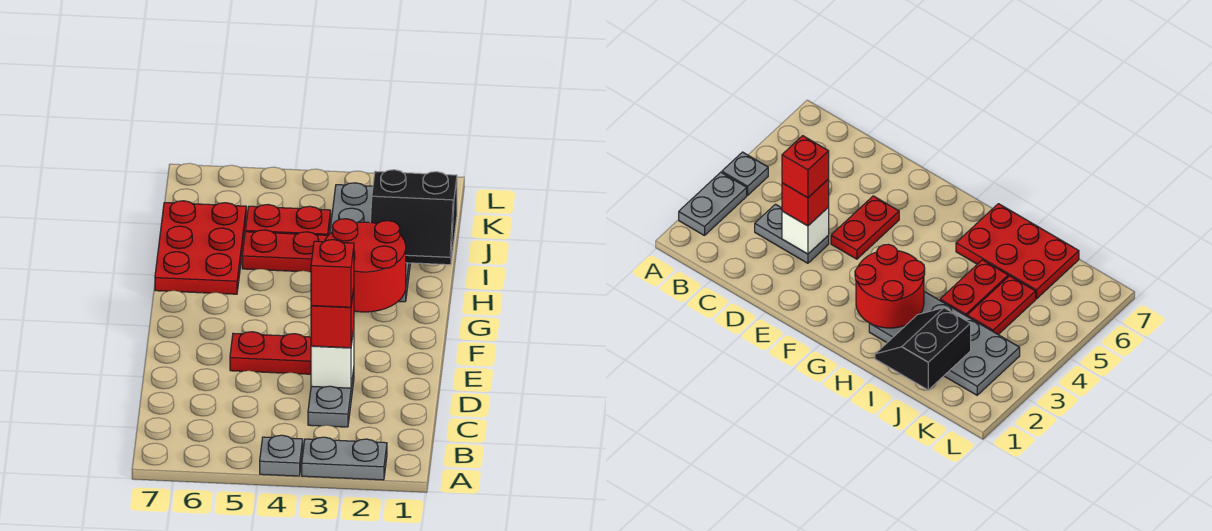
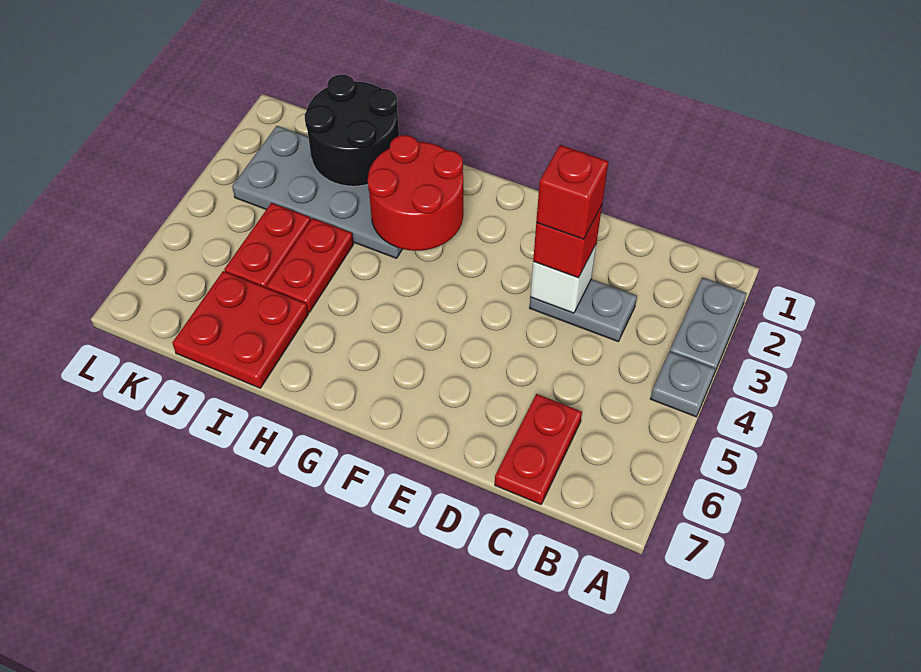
red plate E4:E5 level 1 -> red plate C6:C7 level 1
red plate H6:J7 level 1 -> red plate I6:J7 level 1
black slope I1:J2 level 2 top J -> black round brick I1:J2 level 2

